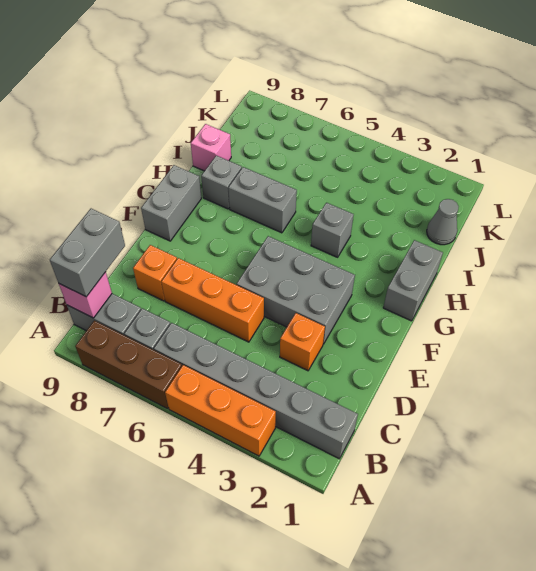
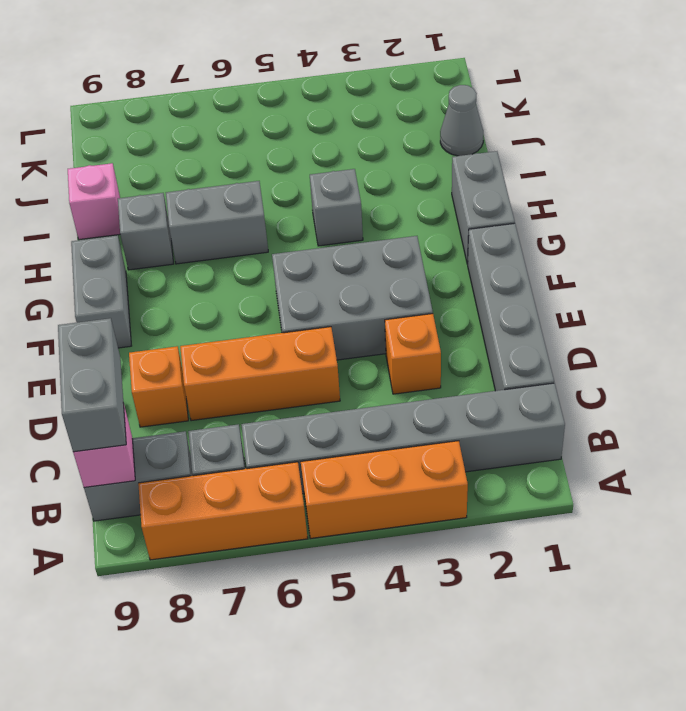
brown brick A6:A8 level 1 -> orange brick A6:A8 level 1
none -> grey brick C1:F1 level 1

